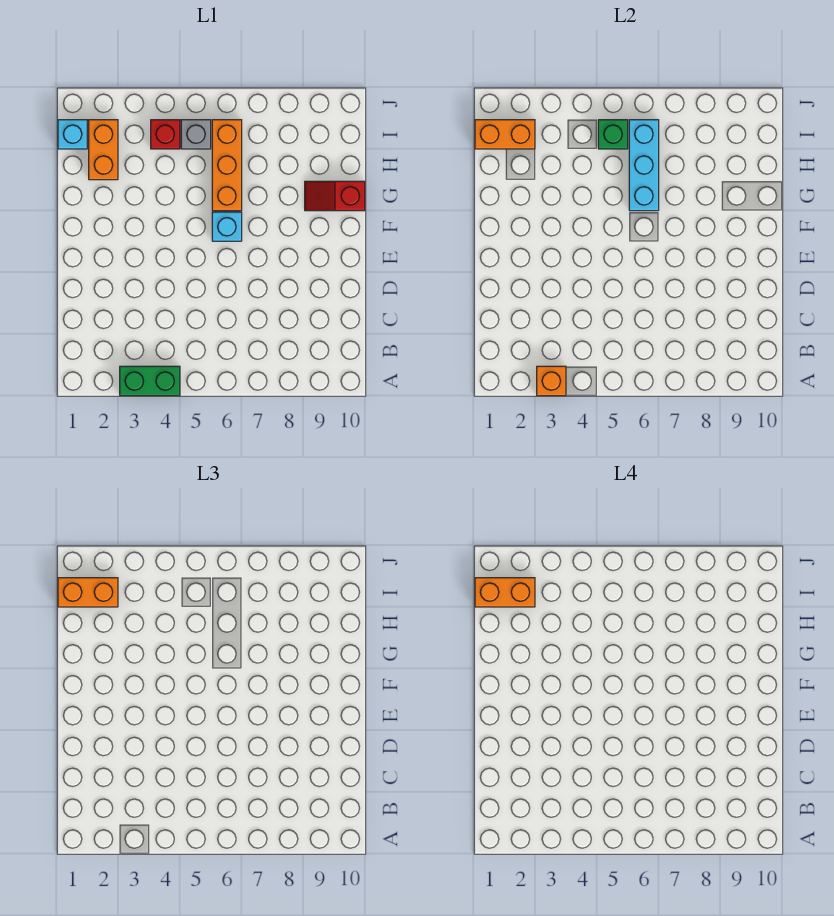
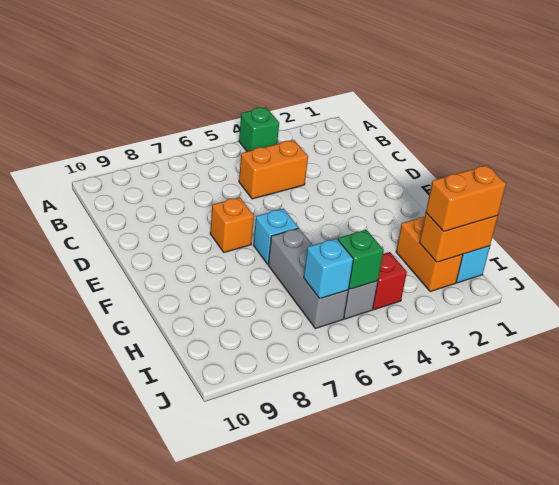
green brick A3:A4 level 1 -> green brick A4 level 1
orange brick A3 level 2 -> orange brick E7 level 1
orange brick G6:I6 level 1 -> grey brick G6:I6 level 1
cyan brick G6:I6 level 2 -> cyan brick I6 level 2
red slope G9:G10 level 1 top 10 -> none
orange brick I1:I2 level 4 -> orange brick C4:C5 level 1

